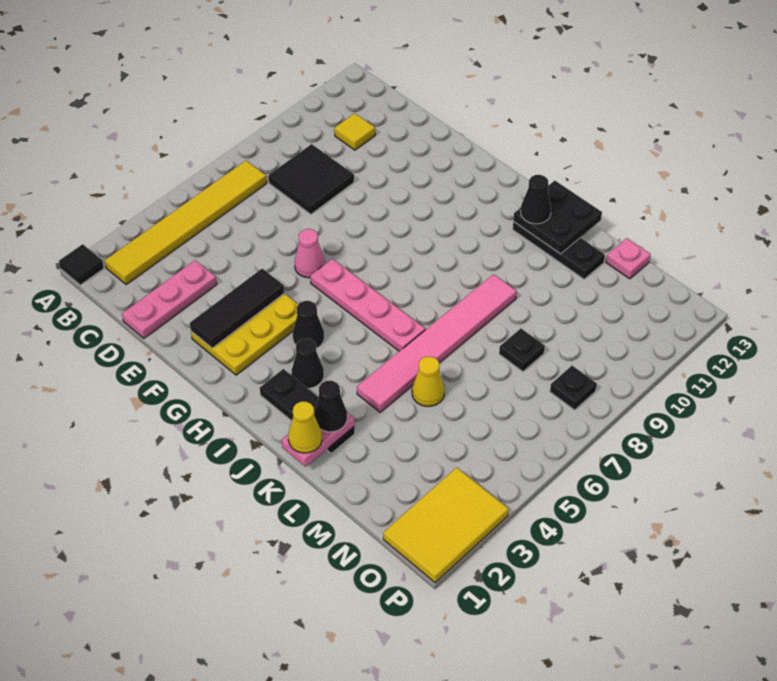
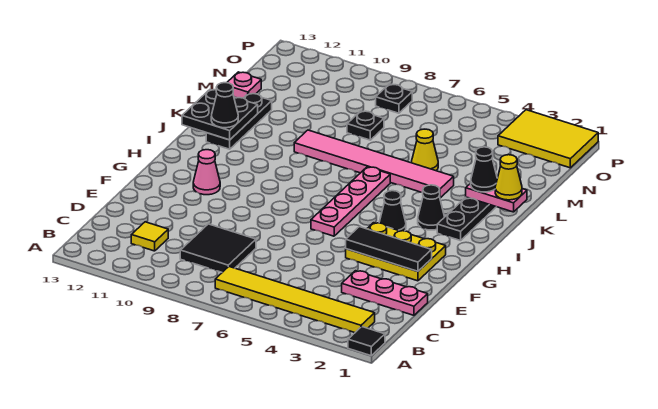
pink cone F6 level 1 -> pink cone G11 level 1

